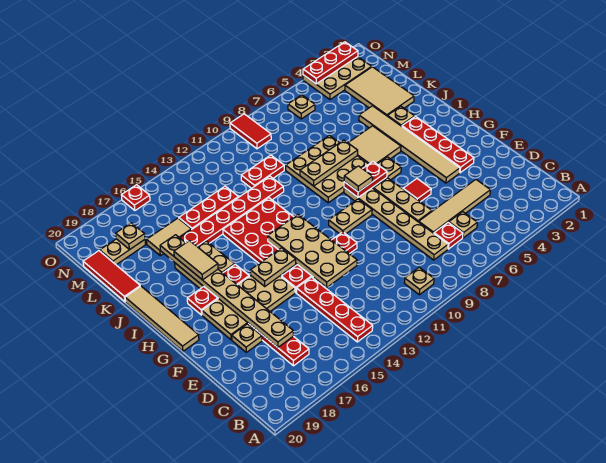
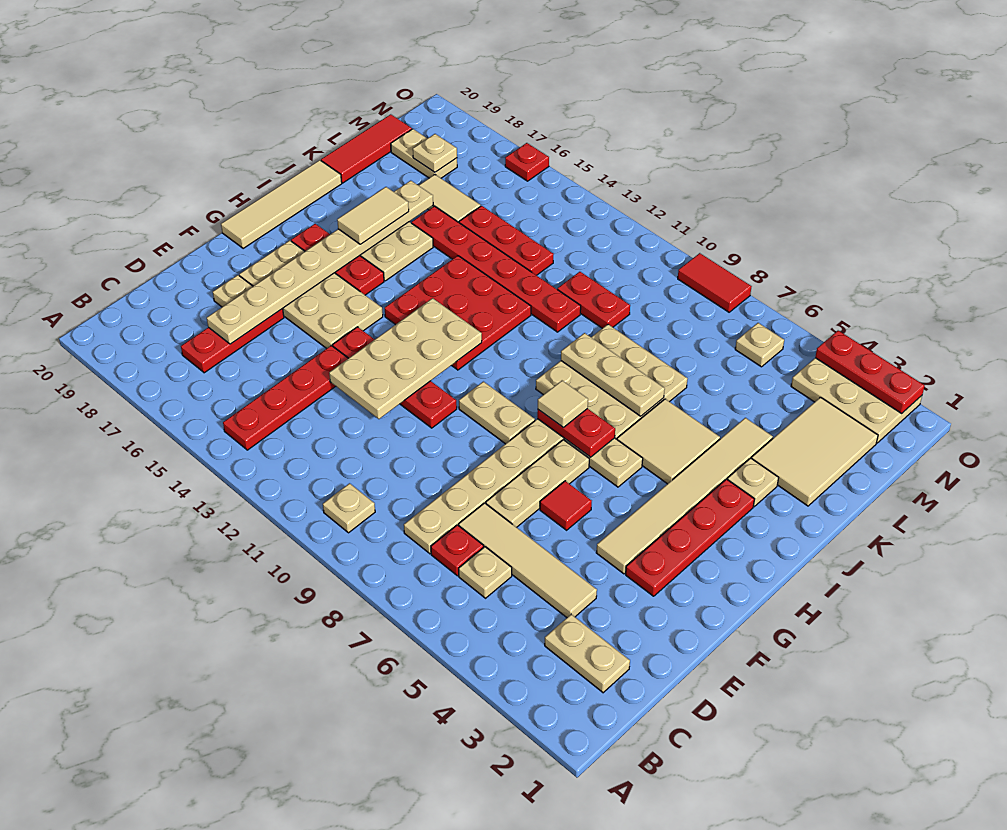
tan plate G14:G15 level 2 -> tan plate C2:C3 level 1
red tile N9:O9 level 1 -> red tile O8:O9 level 1

